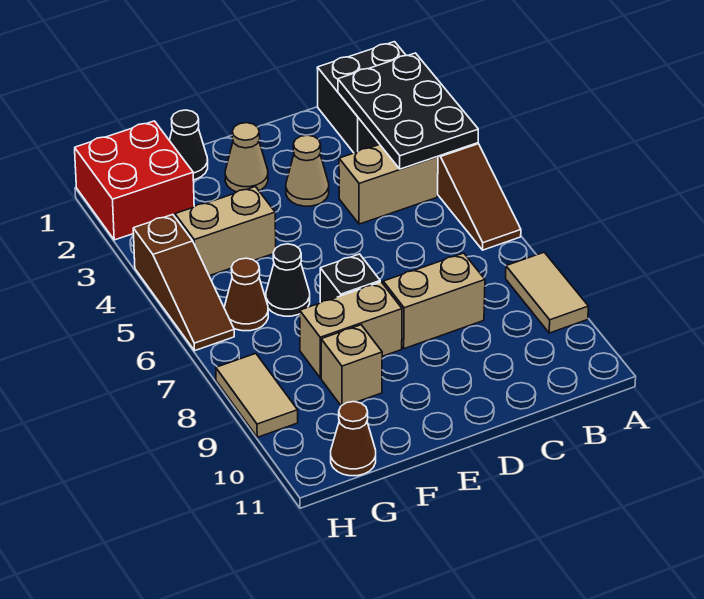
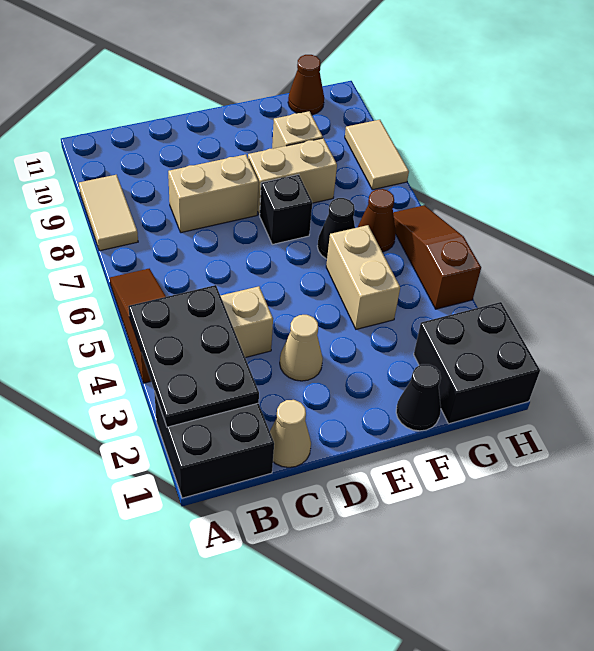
tan cone E2 level 1 -> tan cone C1 level 1
tan brick F4:G4 level 1 -> tan brick F4:F5 level 1
red brick G1:H2 level 1 -> black brick G1:H2 level 1

